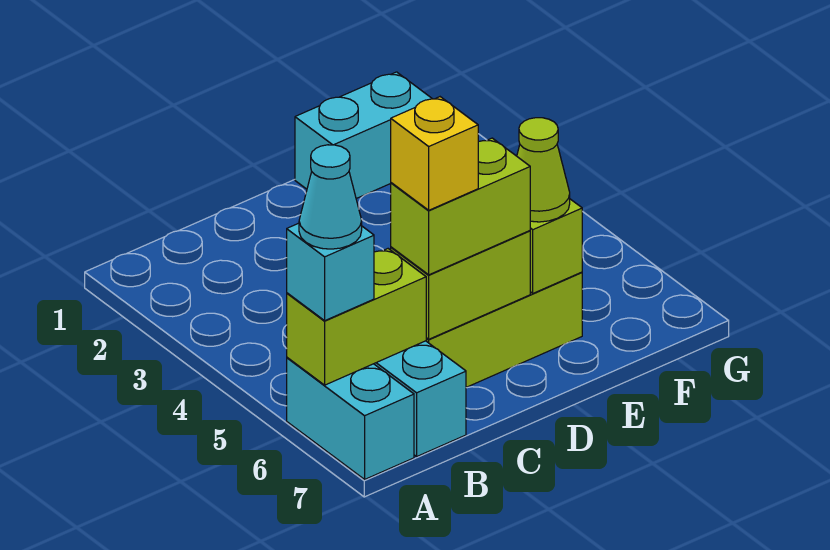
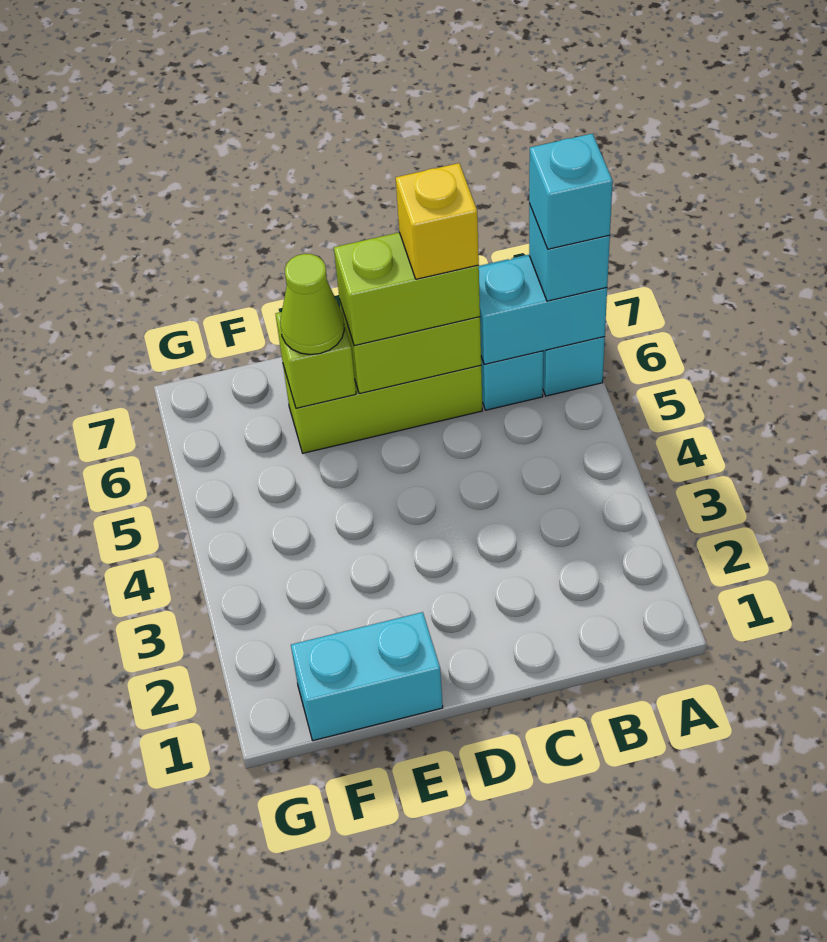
lime brick A6:B6 level 2 -> cyan brick A6:B6 level 2
cyan cone A6 level 4 -> cyan brick A6 level 4

